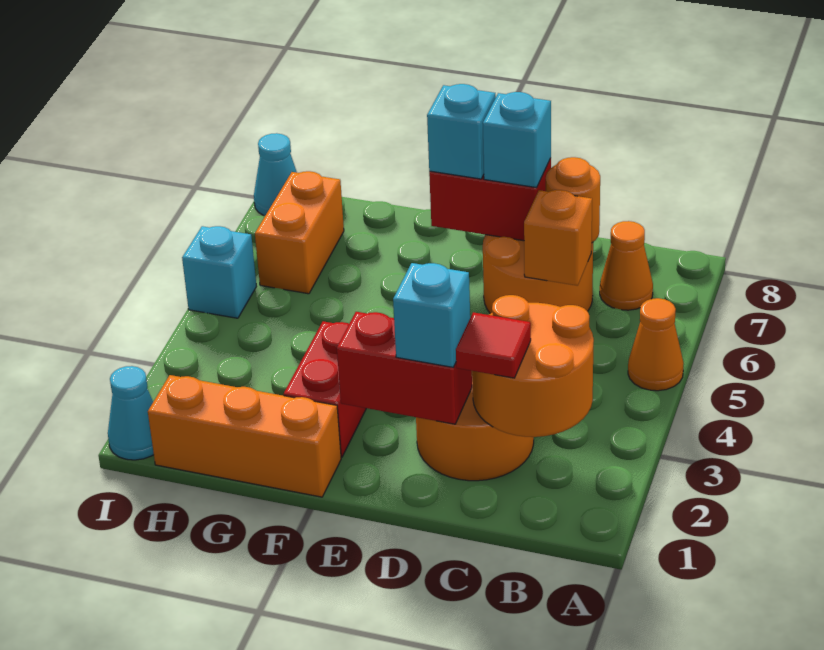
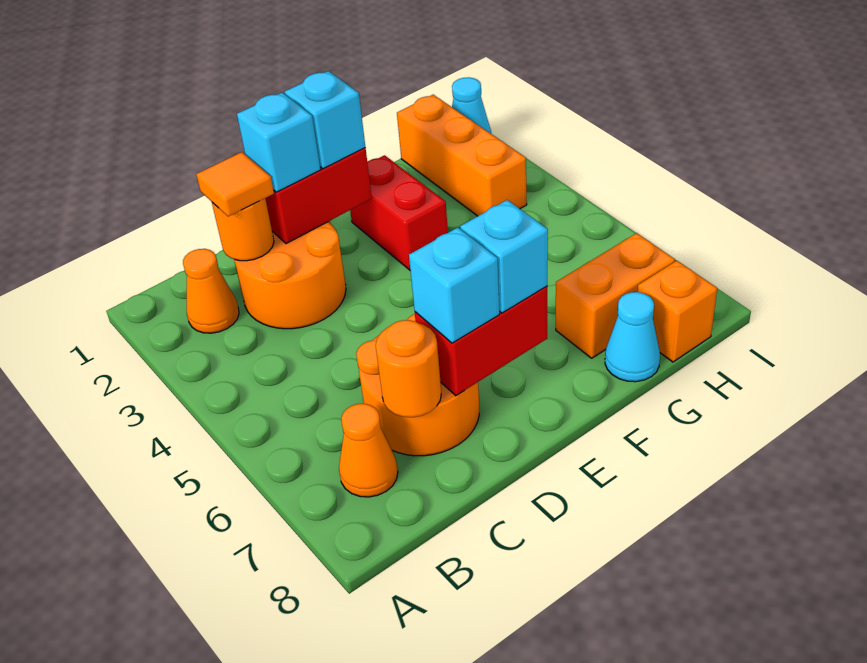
orange cone A5 level 1 -> orange cone B2 level 1
orange round brick B2:C3 level 2 -> orange round brick C2 level 2
red tile C2 level 3 -> orange tile C2 level 3
orange brick C6 level 2 -> orange brick H8 level 1
orange brick F1:H1 level 1 -> orange brick H1:H3 level 1
orange brick H6:H7 level 1 -> orange brick G7:H7 level 1
cyan brick I5 level 1 -> cyan brick E2 level 3
cyan cone I8 level 1 -> cyan cone G8 level 1

